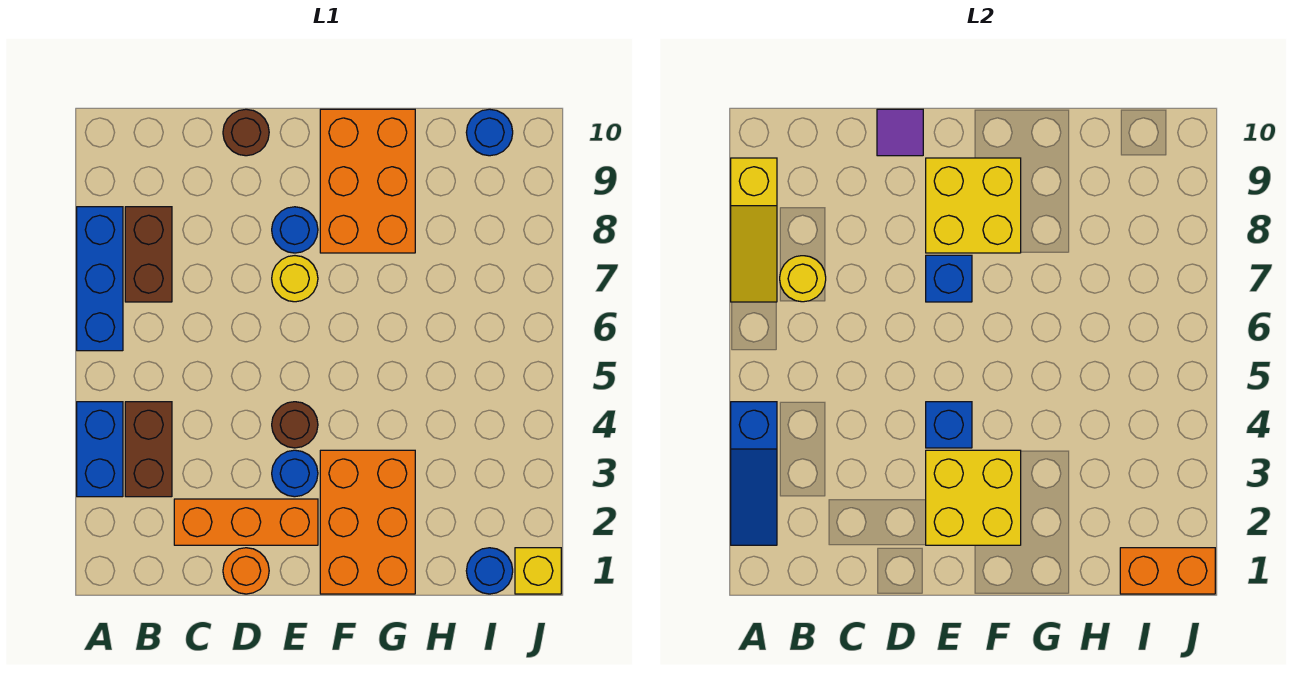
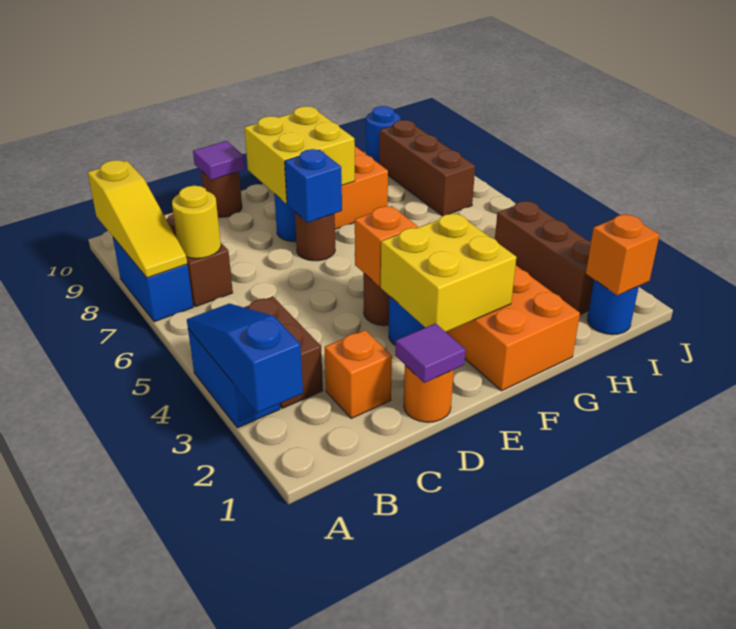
blue slope A2:A4 level 2 top 4 -> blue slope A2:A4 level 2 top 2
blue brick A6:A8 level 1 -> blue brick A7:A8 level 1
orange brick C2:E2 level 1 -> orange brick C2 level 1
none -> purple tile D1 level 2
blue brick E4 level 2 -> orange brick E4 level 2
yellow round brick E7 level 1 -> brown round brick E7 level 1
orange brick I1:J1 level 2 -> orange brick I1 level 2
none -> brown brick I2:I4 level 1
none -> brown brick I7:I9 level 1
yellow brick J1 level 1 -> none

